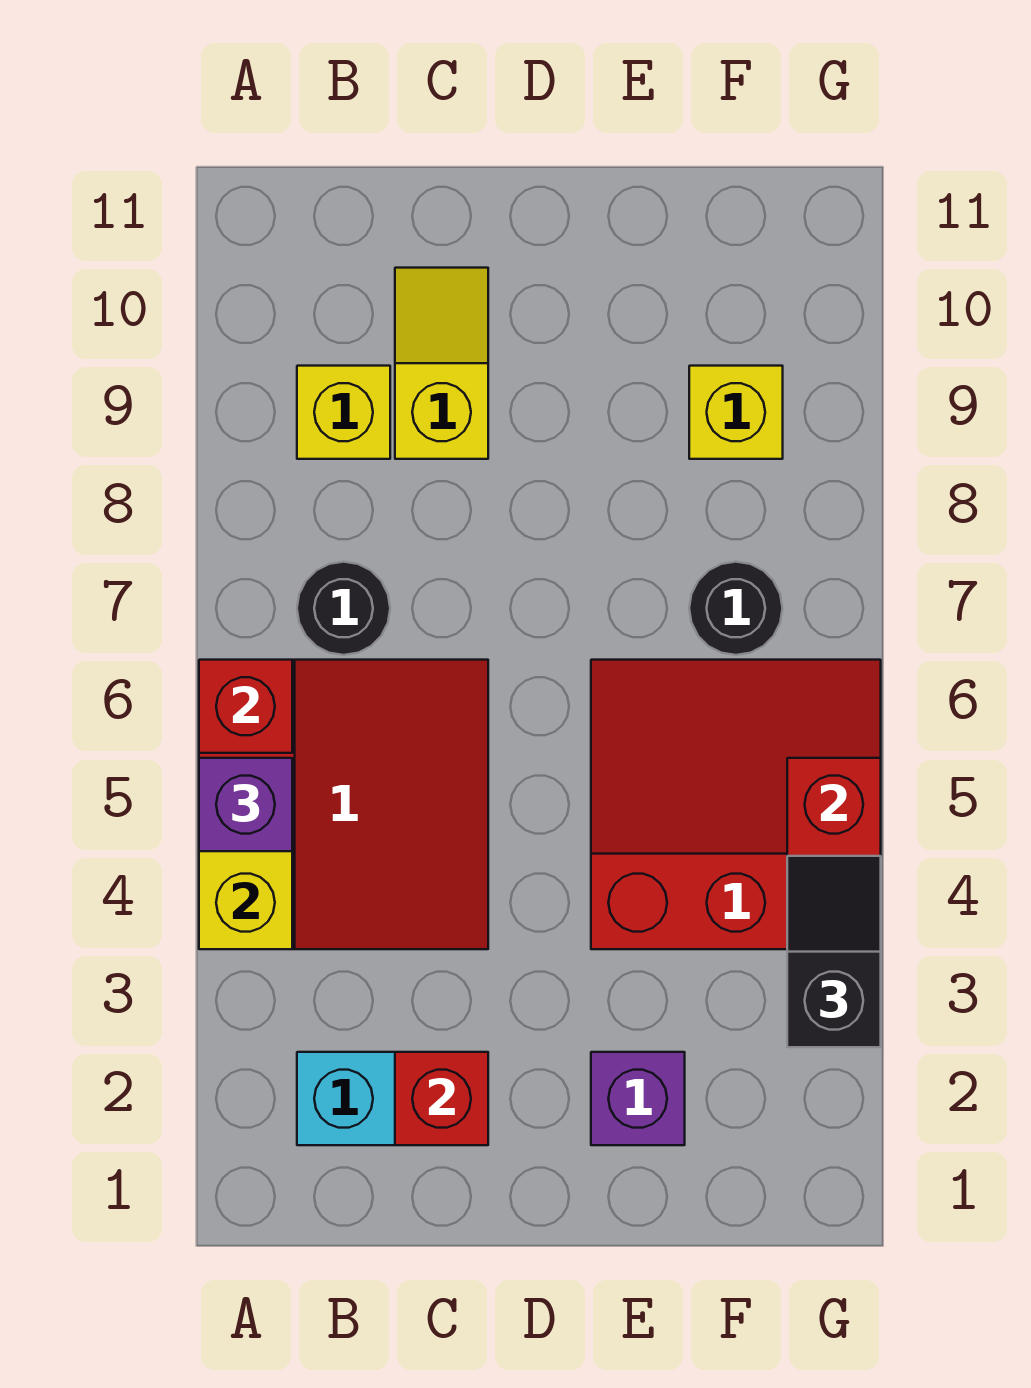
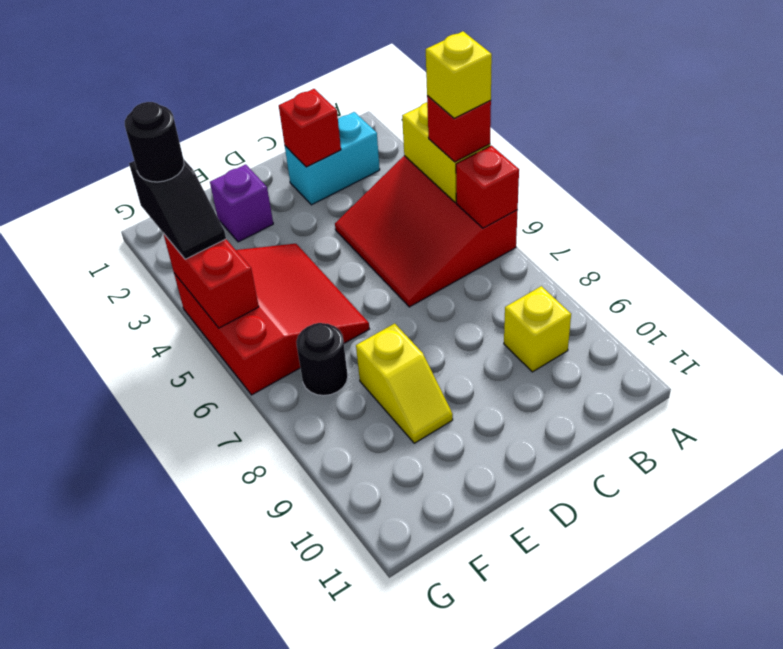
purple brick A5 level 3 -> red brick A5 level 3
black round brick B7 level 1 -> black round brick G3 level 4
yellow slope C9:C10 level 1 top 9 -> yellow slope E8:E9 level 1 top 8
red slope E4:G6 level 1 top 4 -> red slope E4:G6 level 1 top G
yellow brick F9 level 1 -> yellow brick A5 level 4

